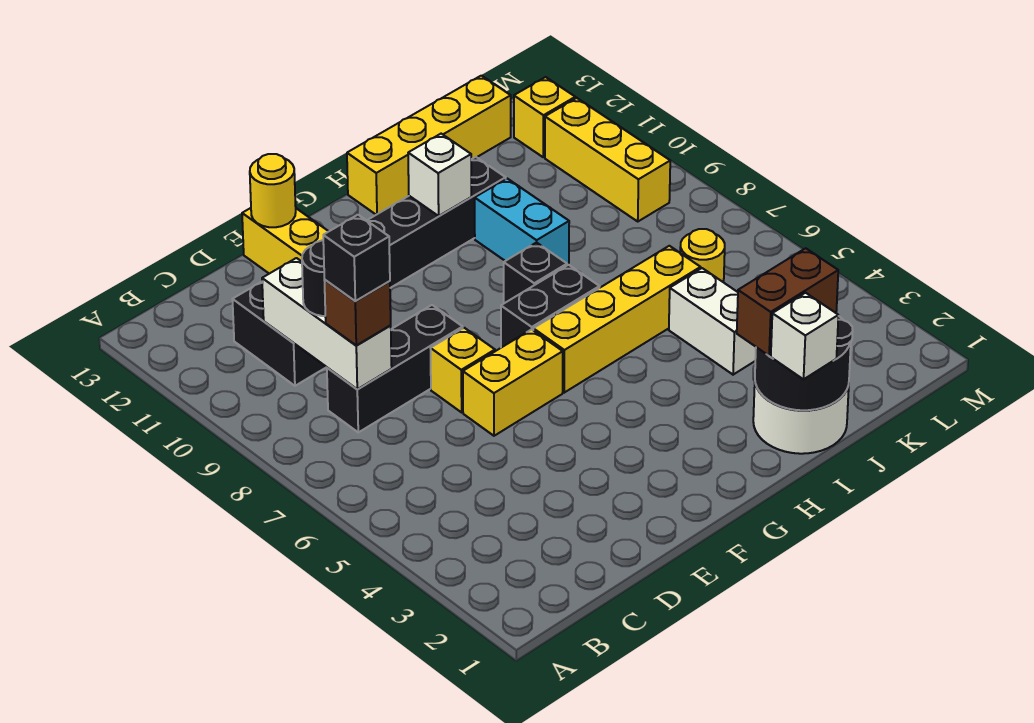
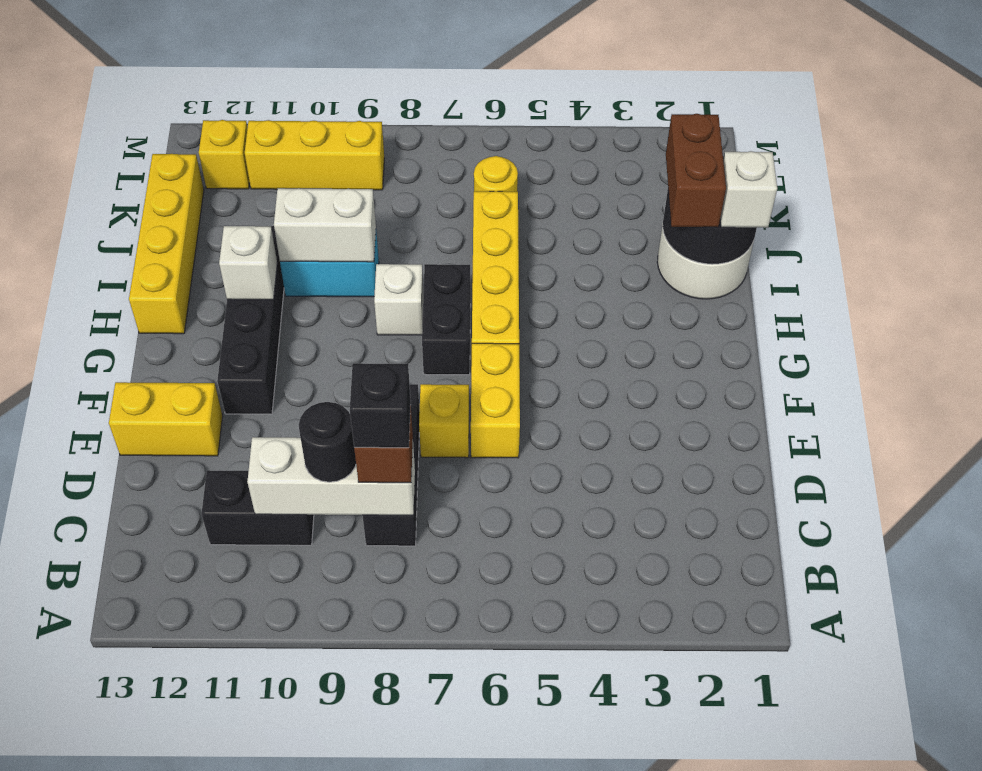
yellow round brick E13 level 2 -> none
black brick H8 level 1 -> white brick H8 level 1
white brick J4:J5 level 1 -> white brick I9:I10 level 2

